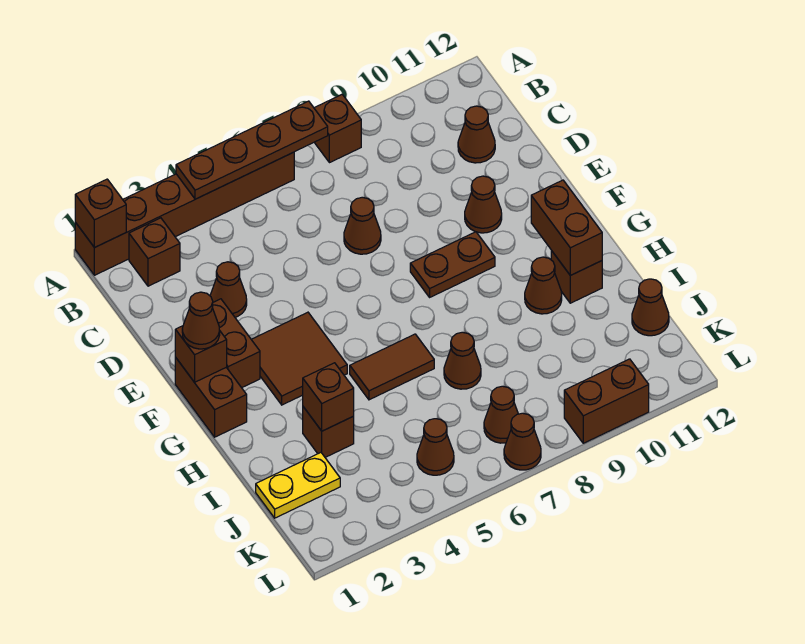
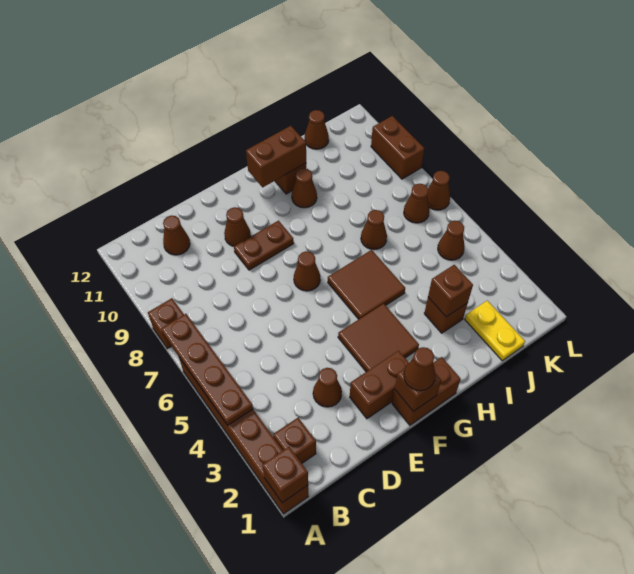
brown cone D7 level 1 -> brown cone F7 level 1
brown plate F8:F9 level 1 -> brown plate E9:F9 level 1
brown tile H5:H6 level 1 -> brown tile G5:H6 level 1

